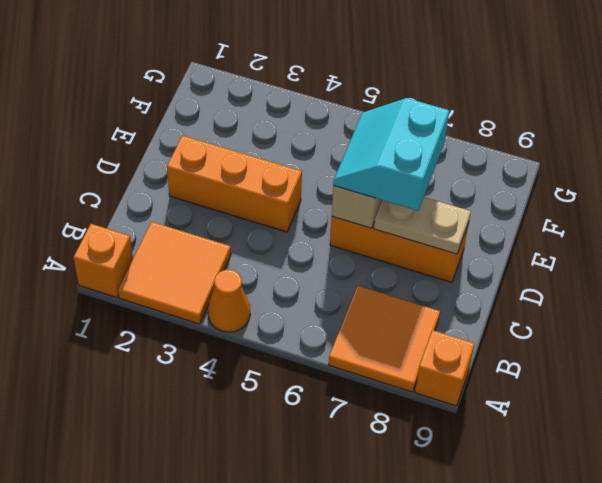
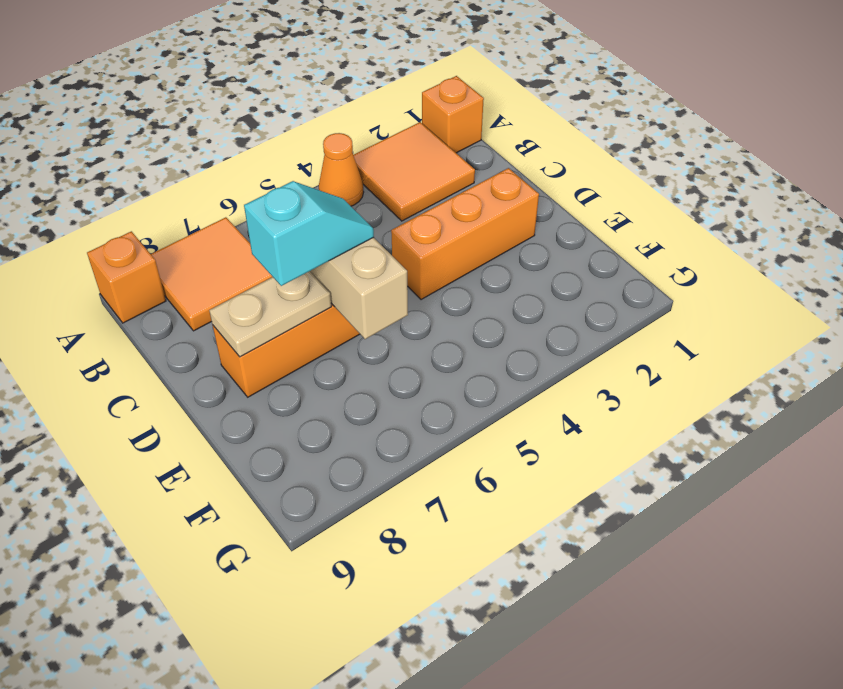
cyan slope D6:E7 level 3 top 7 -> cyan slope D6:D7 level 3 top 7

